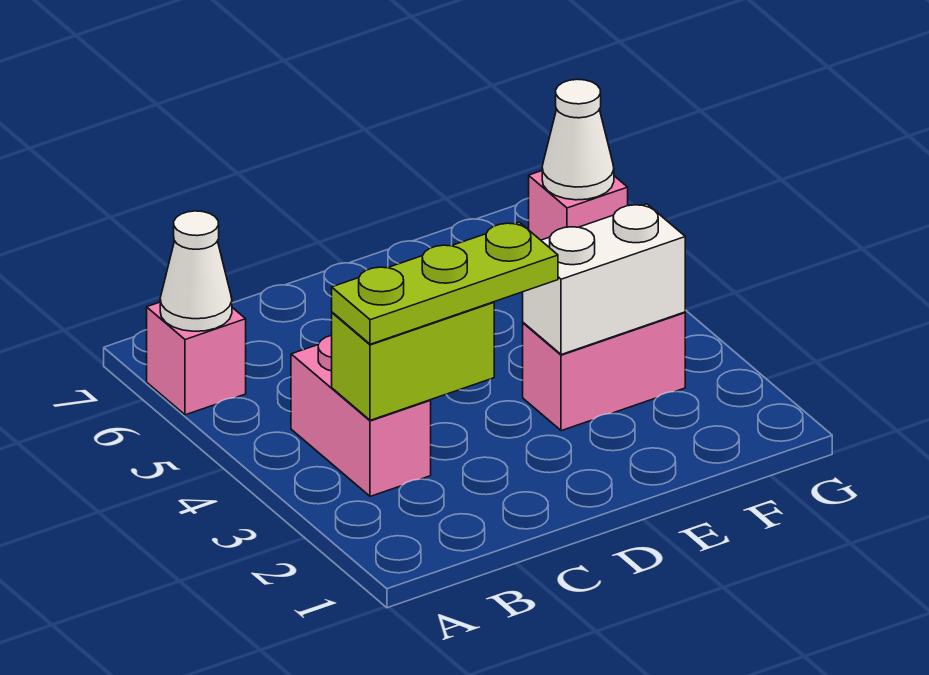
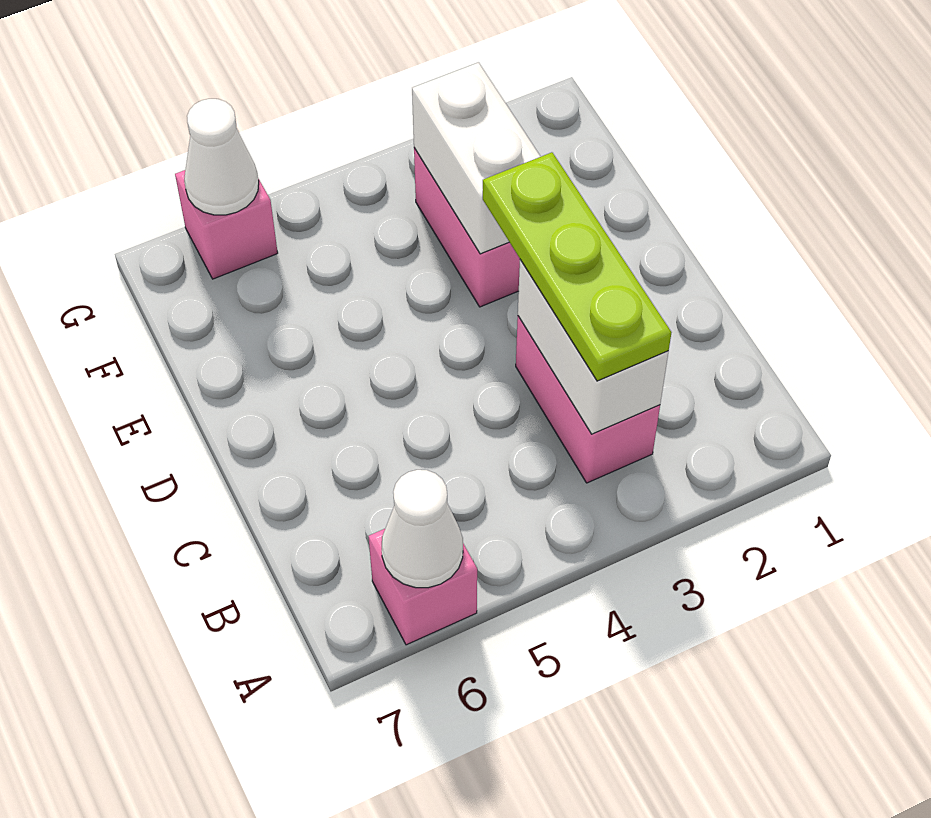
pink brick B3:B4 level 1 -> pink brick B3:C3 level 1
lime brick B3:C3 level 2 -> white brick B3:C3 level 2

